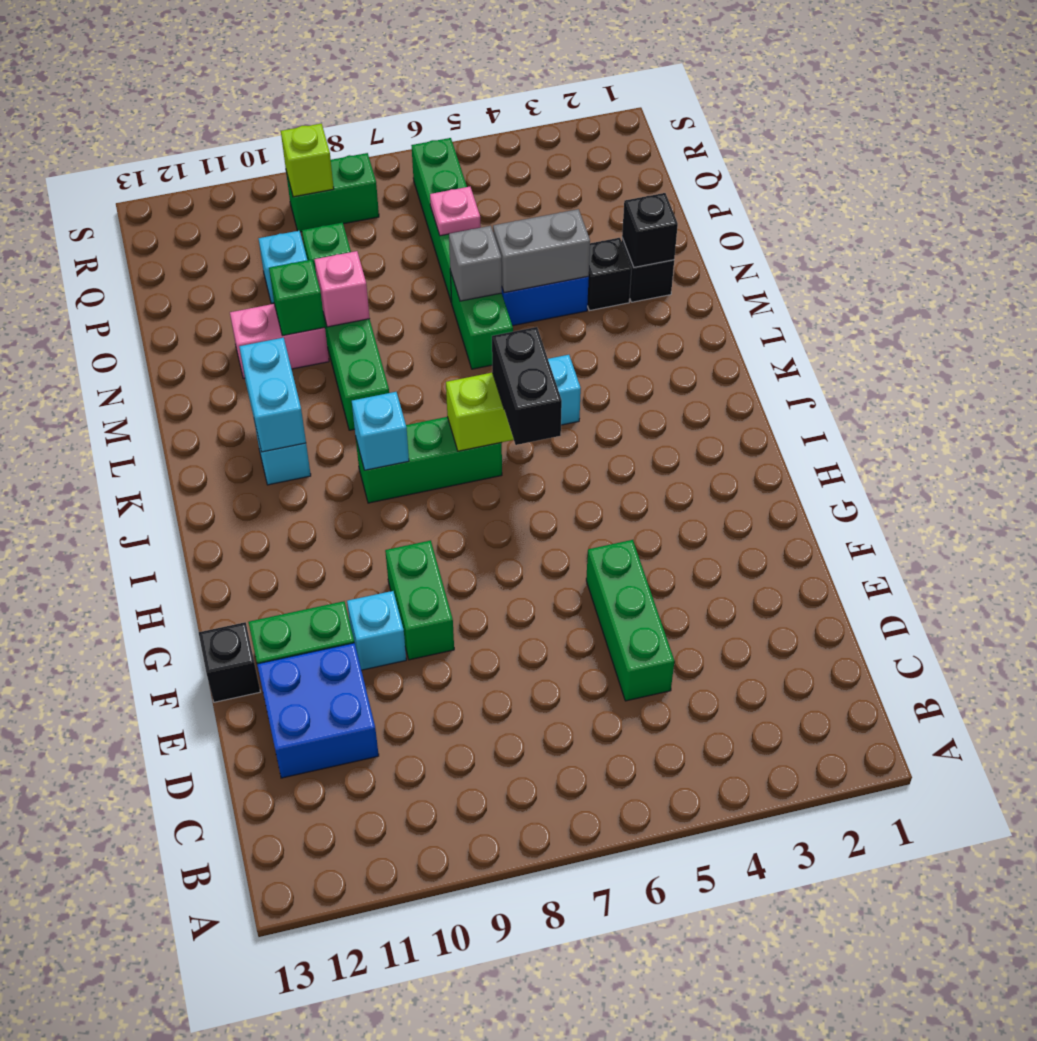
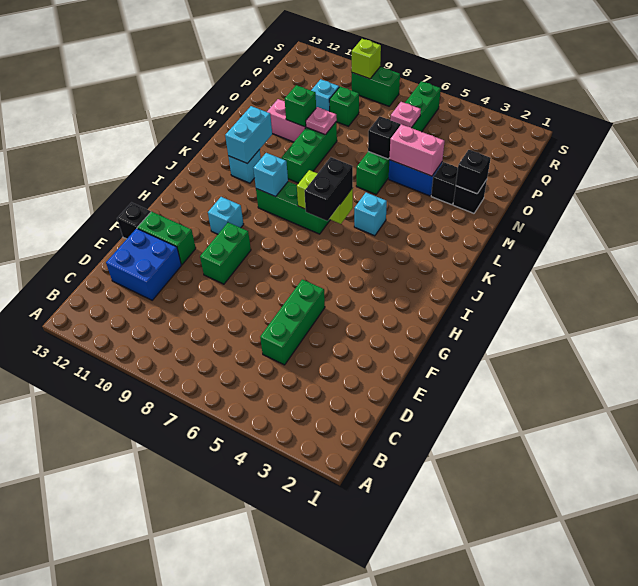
cyan brick F10 level 1 -> cyan brick H10 level 1
grey brick N4:N5 level 2 -> pink brick N4:N5 level 2
grey brick N6 level 2 -> black brick N6 level 2
pink brick N9 level 2 -> pink plate N9 level 2

